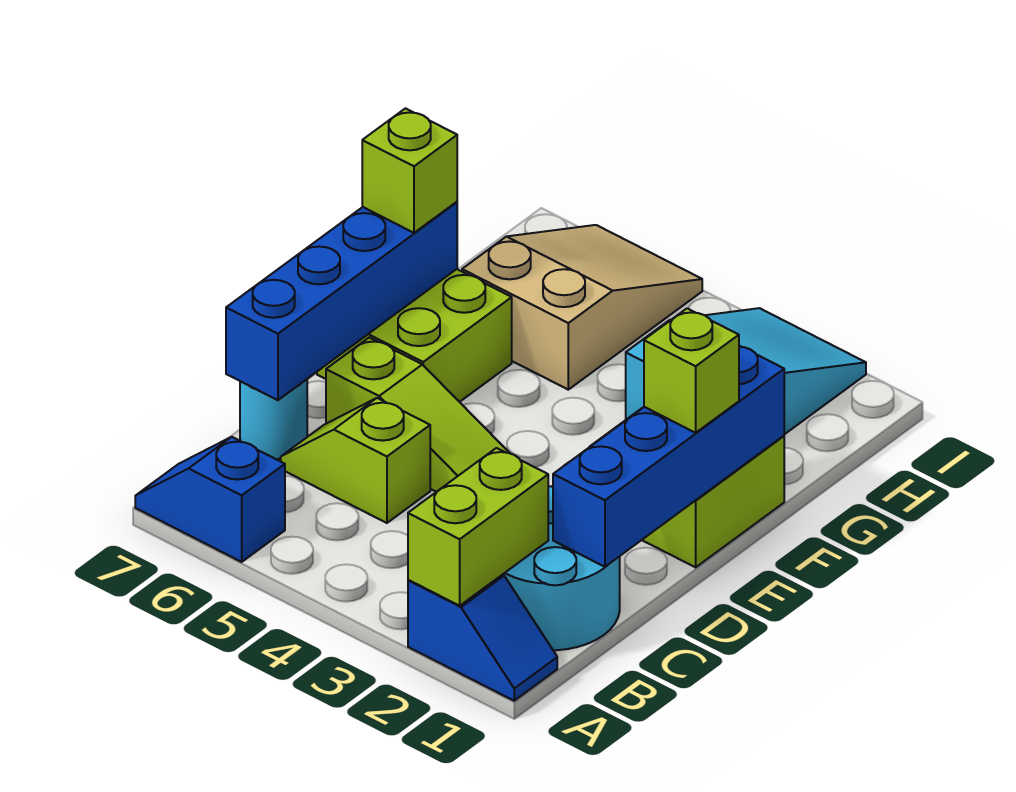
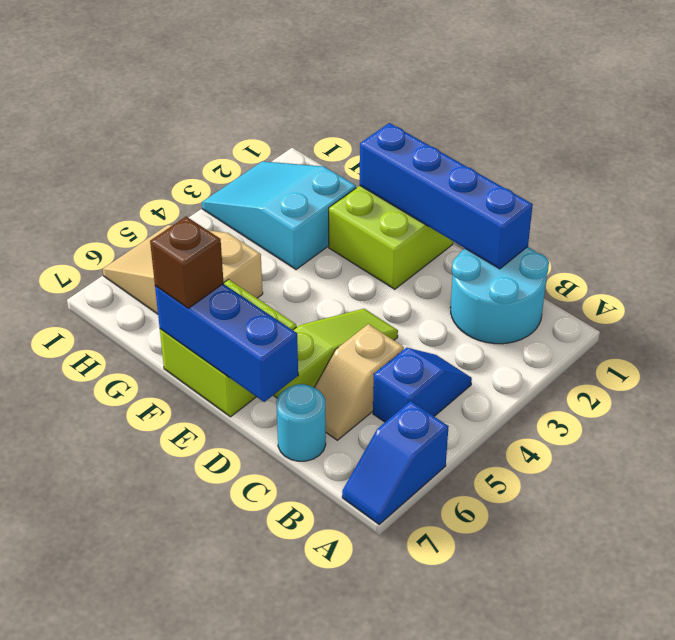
blue slope A1:A2 level 1 top 2 -> blue slope B4:B5 level 1 top 5
lime brick A2:B2 level 2 -> none
lime slope C5:C6 level 1 top 5 -> tan slope C5:C6 level 1 top 5
blue brick C7:F7 level 2 -> blue brick D7:F7 level 2
lime brick E1 level 3 -> none
lime brick F7 level 3 -> brown brick F7 level 3

